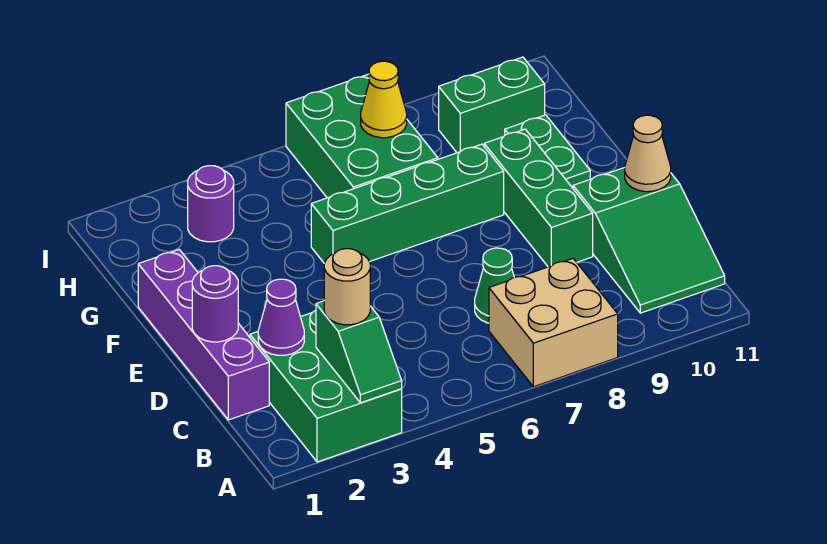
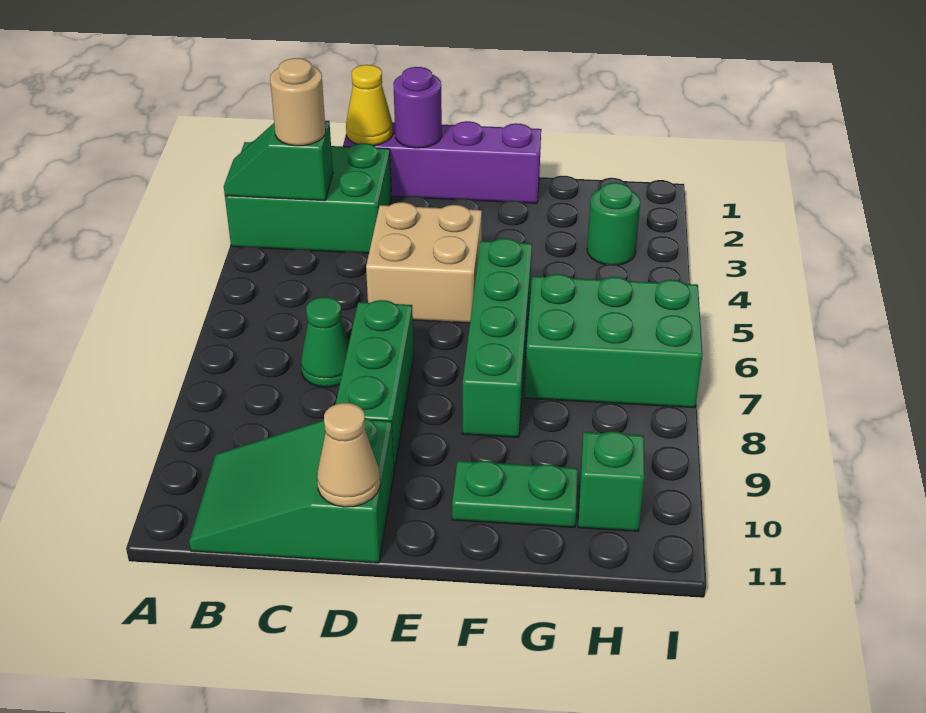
tan brick A7:B8 level 1 -> tan brick D4:E5 level 1
purple cone C2 level 2 -> none
green brick D9:F9 level 1 -> green brick D7:D9 level 1
purple round brick H3 level 1 -> green round brick H3 level 1
yellow cone H7 level 2 -> yellow cone C1 level 2
green brick H9:H10 level 1 -> green brick H10 level 1

